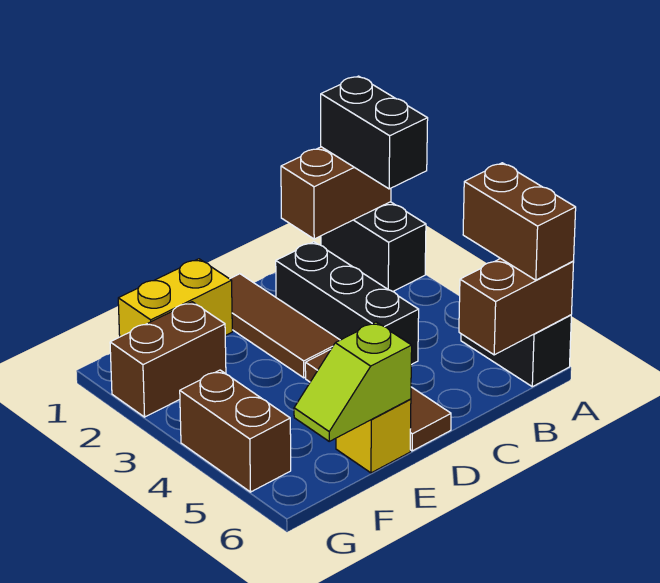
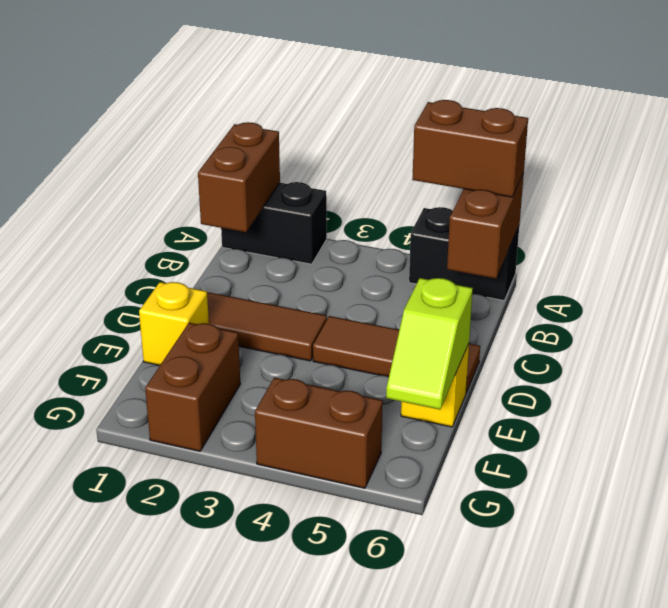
black brick A1:A2 level 3 -> none
black brick C2:C4 level 1 -> none
yellow brick E1:F1 level 1 -> yellow brick E1 level 1

